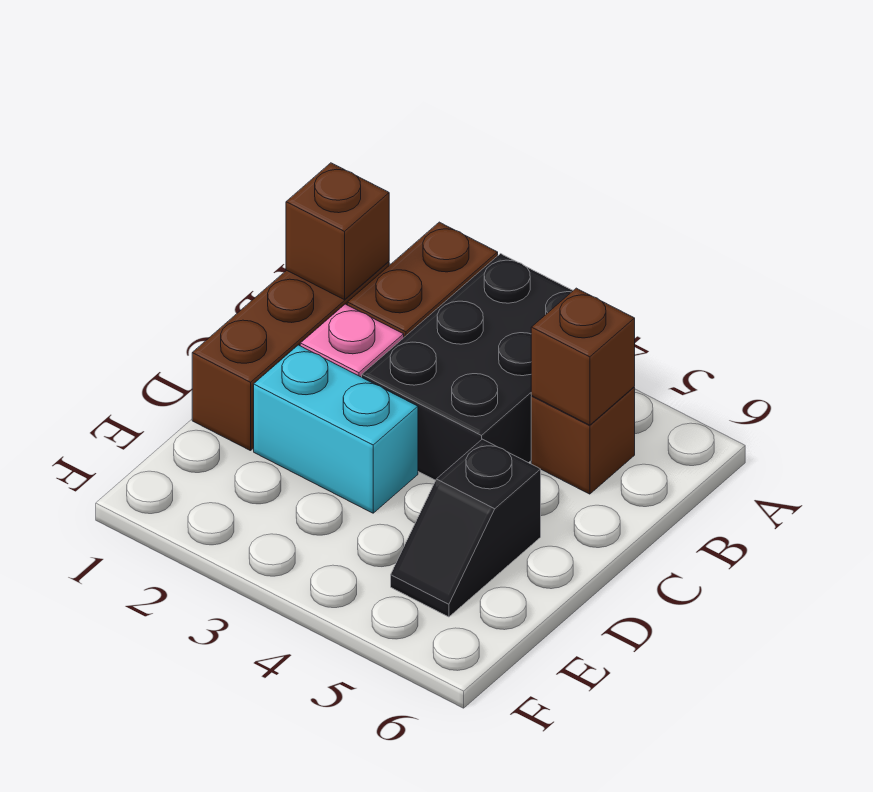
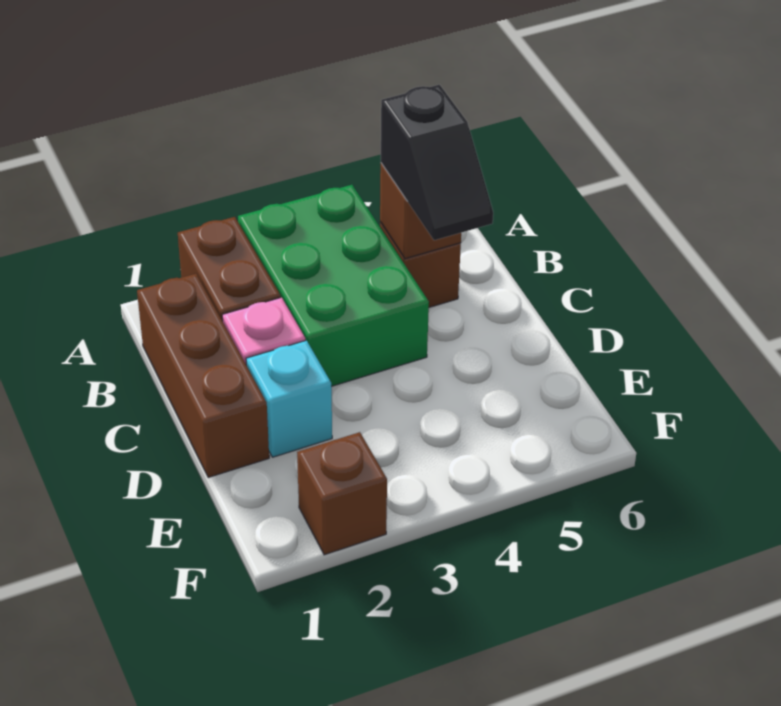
black brick A3:C4 level 1 -> green brick A3:C4 level 1
brown brick B1 level 2 -> brown brick F2 level 1
cyan brick D2:D3 level 1 -> cyan brick D2 level 1
black slope D5:E5 level 1 top D -> black slope B5:C5 level 3 top B

